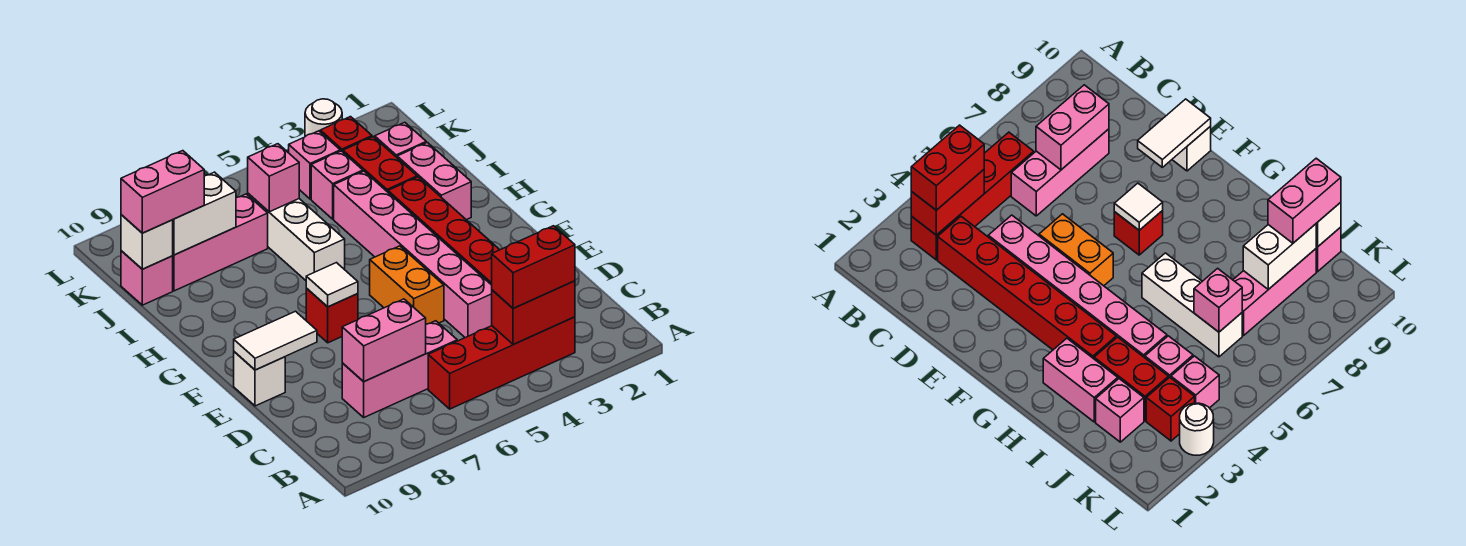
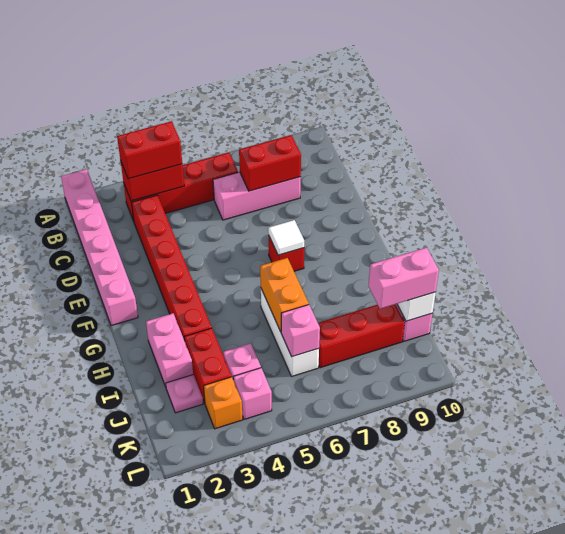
pink brick C7:C8 level 2 -> red brick C7:C8 level 2
pink brick D4:I4 level 1 -> pink brick A1:F1 level 1
orange brick E5:F5 level 1 -> orange brick H6:I6 level 2
white tile E9:E10 level 2 -> none
white brick E10 level 1 -> none
pink brick J2 level 1 -> pink plate J2 level 1
pink brick J7:J9 level 1 -> red brick J7:J9 level 1
white brick J8:J9 level 2 -> none
red brick K3 level 1 -> orange brick K3 level 1
white round brick L3 level 1 -> none

